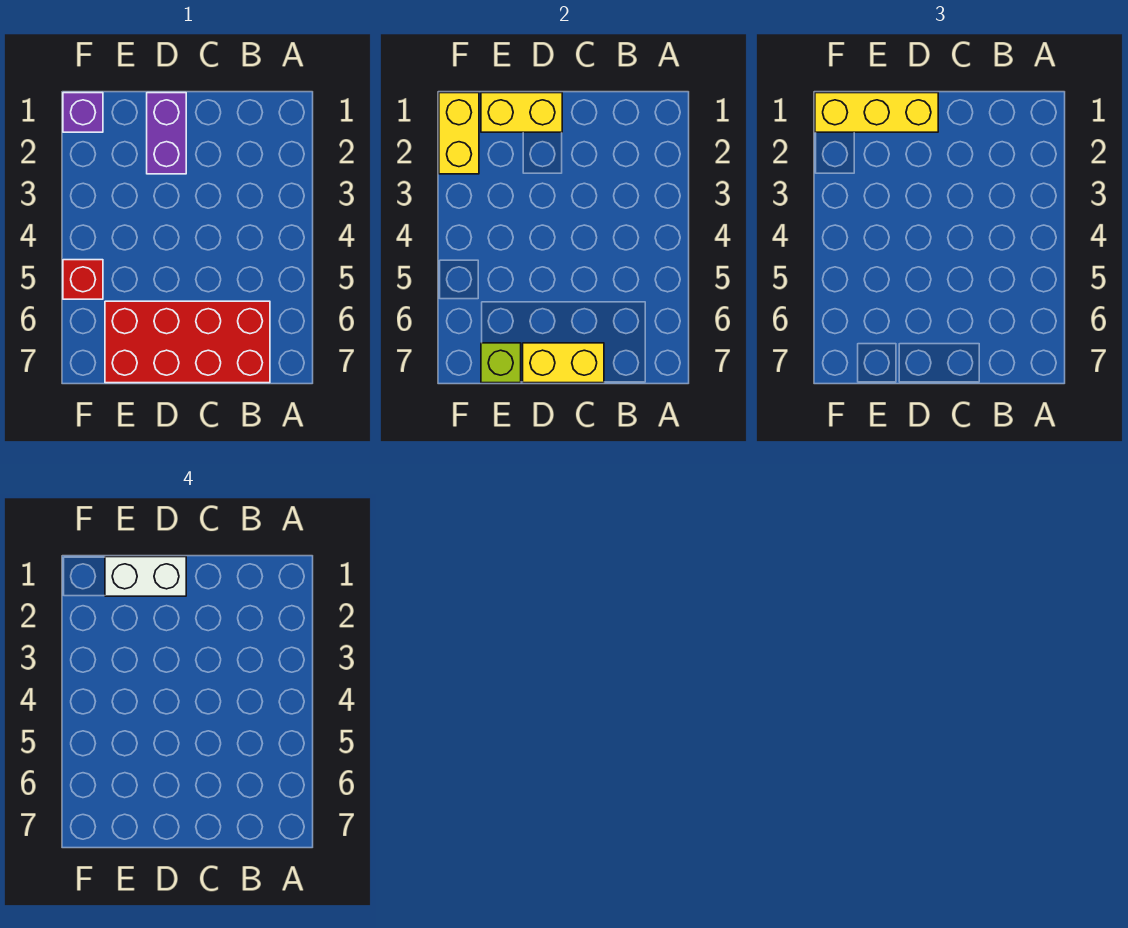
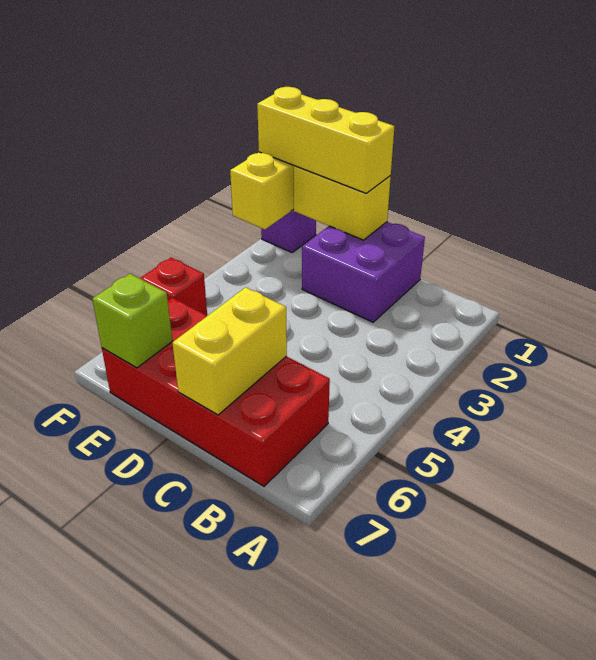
yellow brick C7:D7 level 2 -> yellow brick C6:C7 level 2
purple brick D1:D2 level 1 -> purple brick C1:D2 level 1
white brick D1:E1 level 4 -> none

